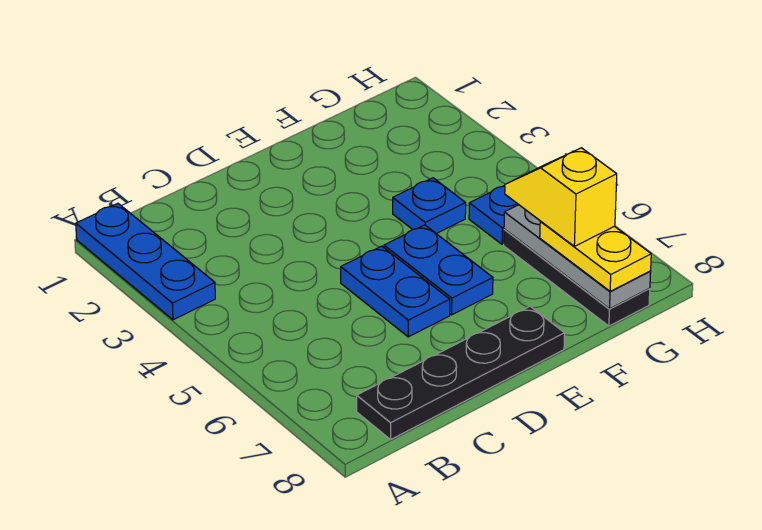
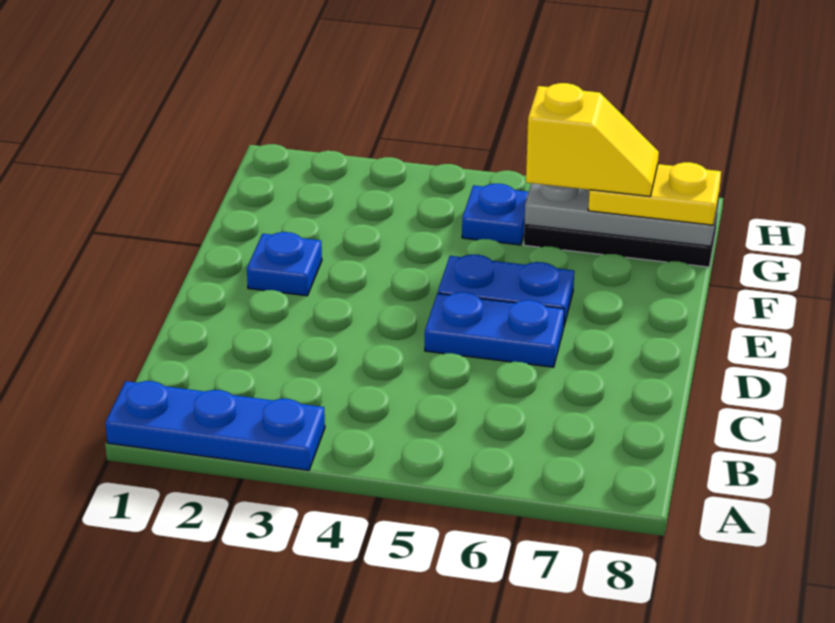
black plate B8:E8 level 1 -> none
blue plate F4 level 1 -> blue plate E2 level 1
yellow slope G6:G7 level 4 top 7 -> yellow slope G6:G7 level 4 top 6

